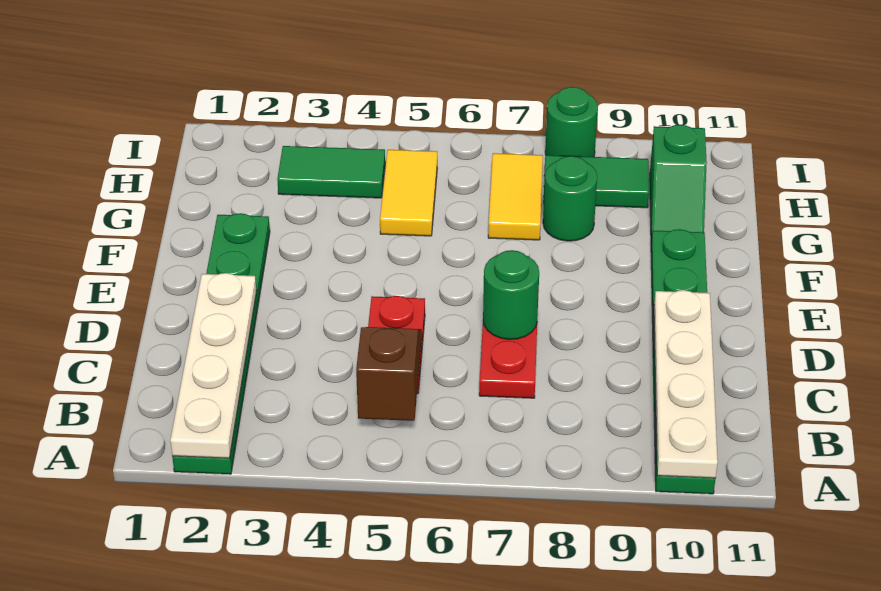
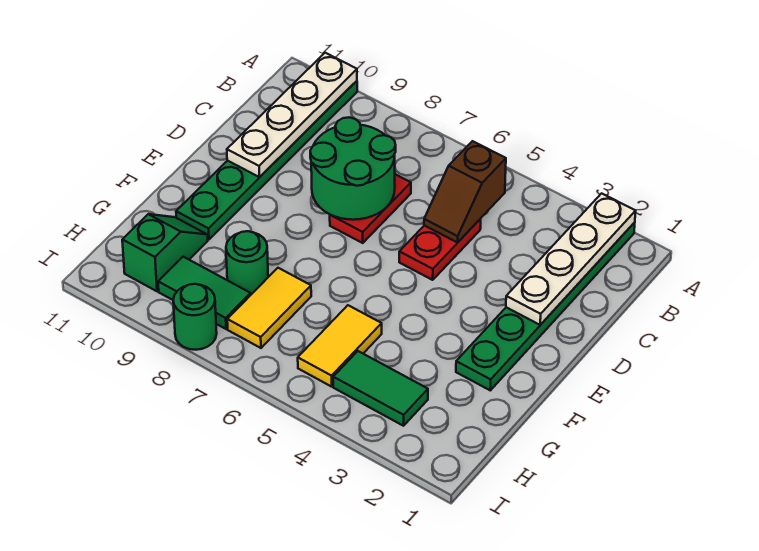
green round brick D7 level 2 -> green round brick C7:D8 level 2

